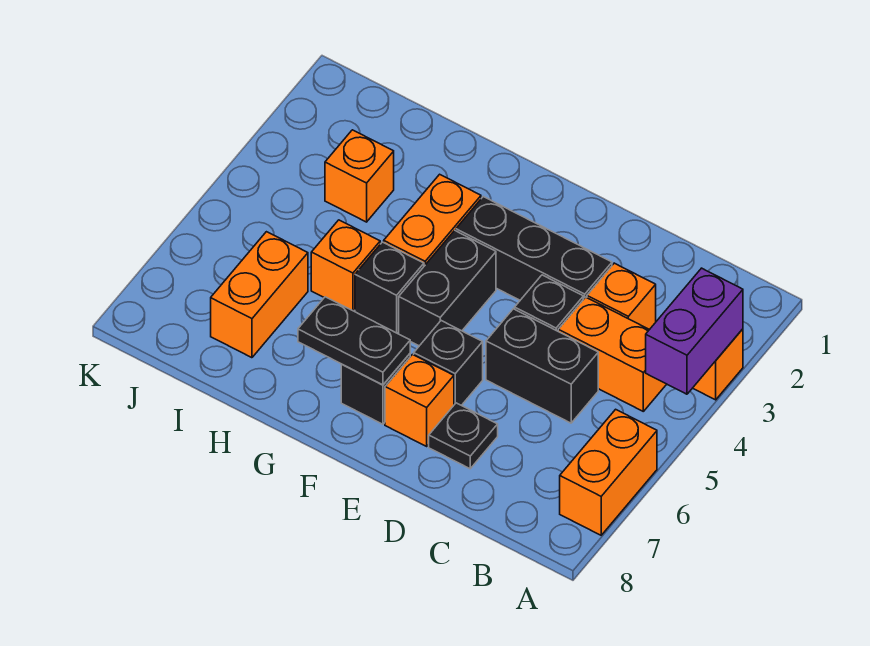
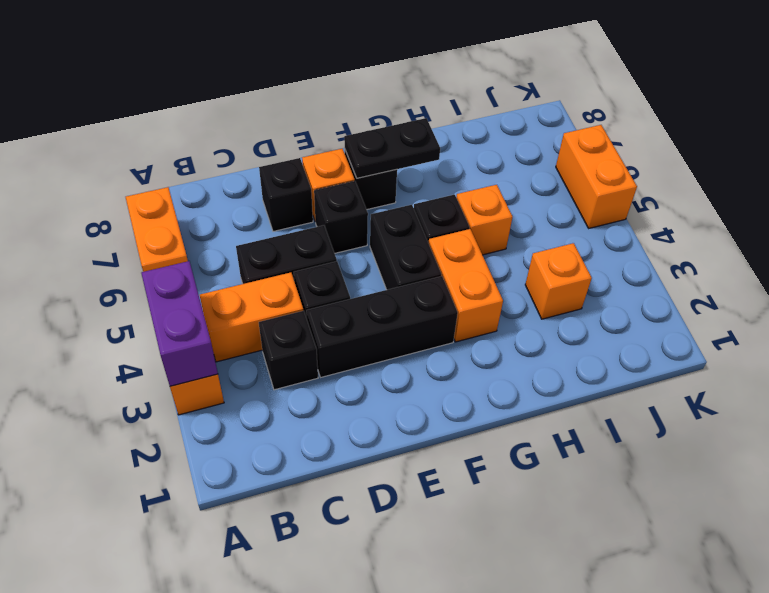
orange brick C3 level 1 -> black brick C3 level 1
black plate D7 level 1 -> black brick D7 level 1
orange brick I6:I7 level 1 -> orange brick K5:K6 level 1

